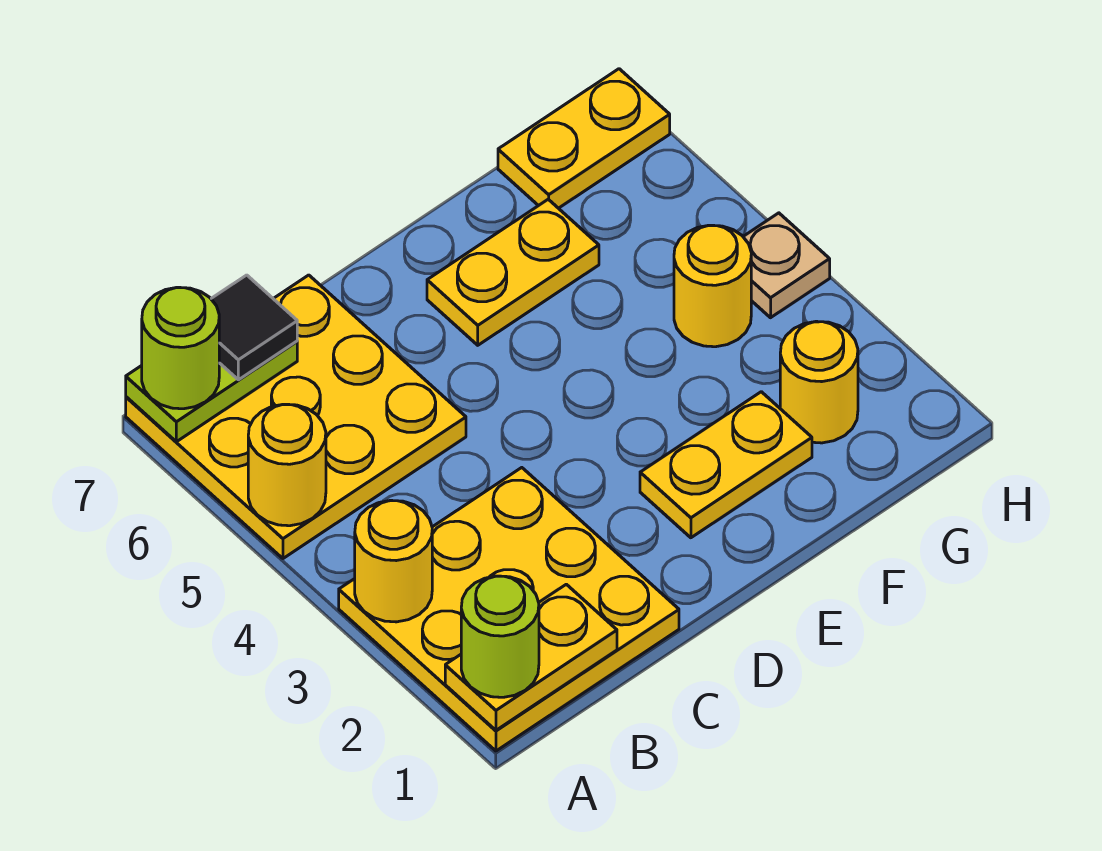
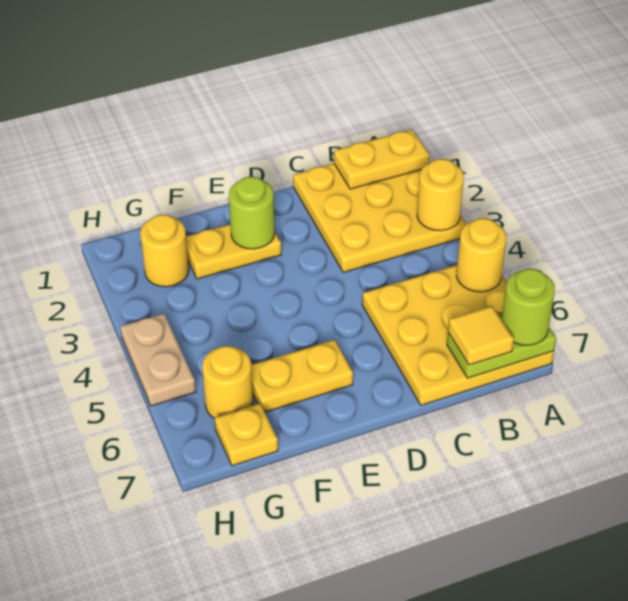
lime round brick A1 level 3 -> lime round brick E2 level 2
black tile B7 level 3 -> yellow tile B7 level 3
yellow round brick G4 level 1 -> yellow round brick G6 level 1
yellow plate G7:H7 level 1 -> yellow plate G7 level 1
tan plate H4 level 1 -> tan plate H4:H5 level 1

